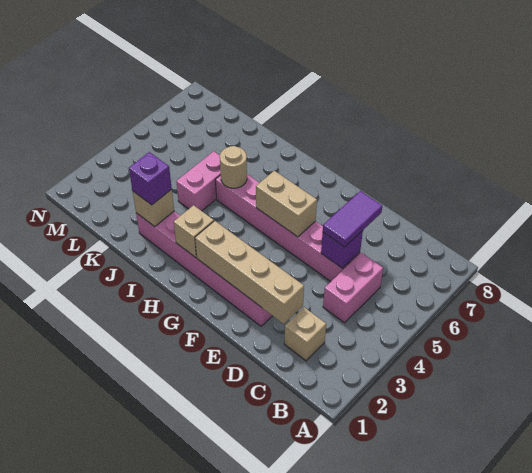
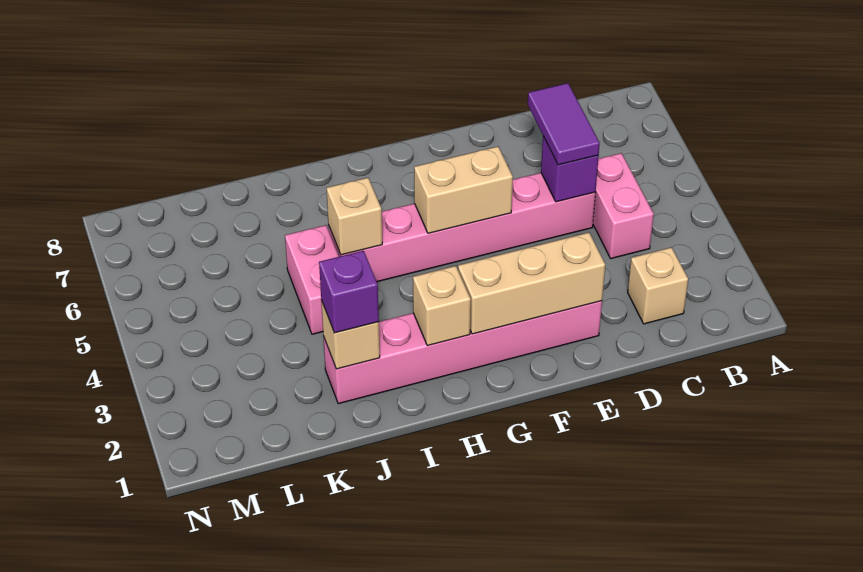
tan brick D2:G2 level 2 -> tan brick E2:G2 level 2
tan round brick I5 level 2 -> tan brick I5 level 2

